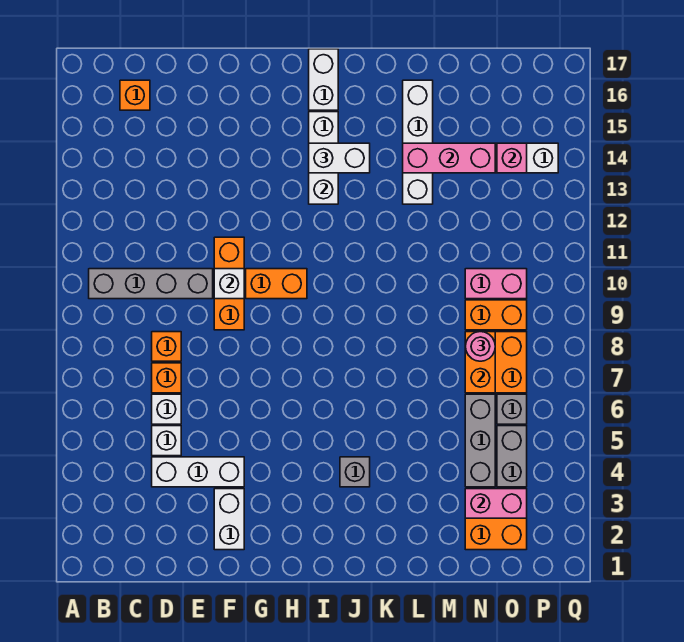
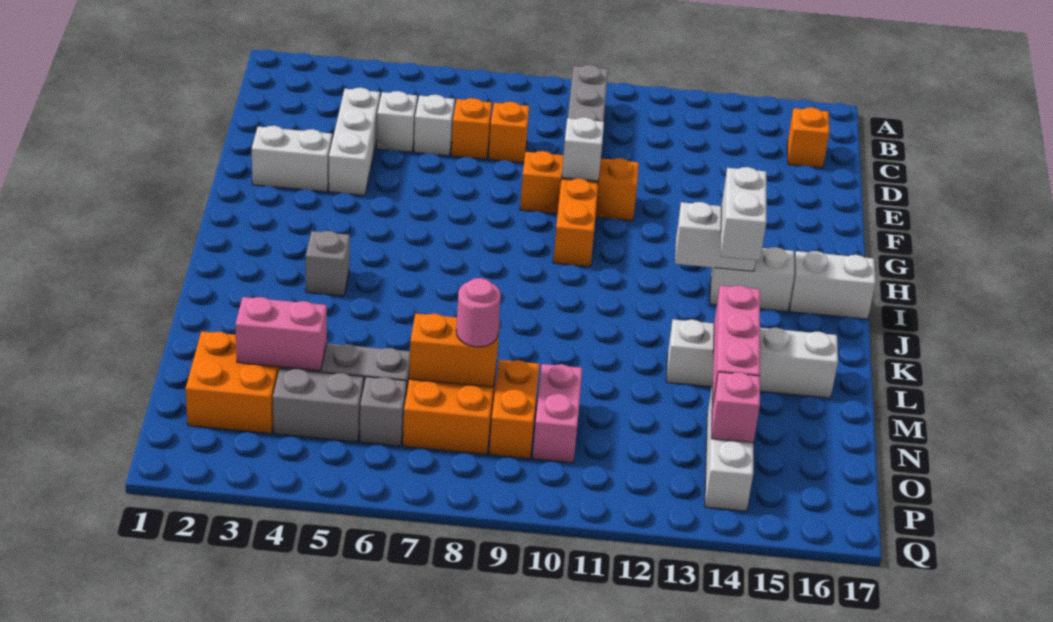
pink brick N3:O3 level 2 -> pink brick N3:N4 level 2

